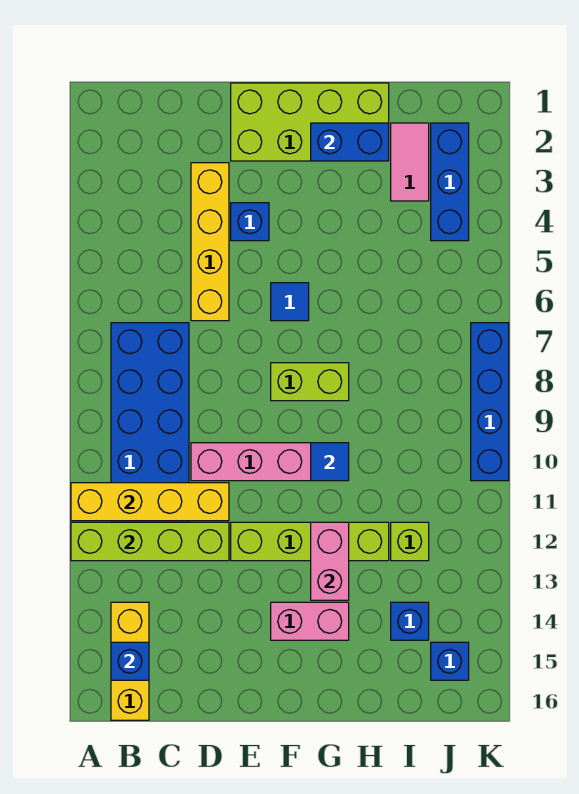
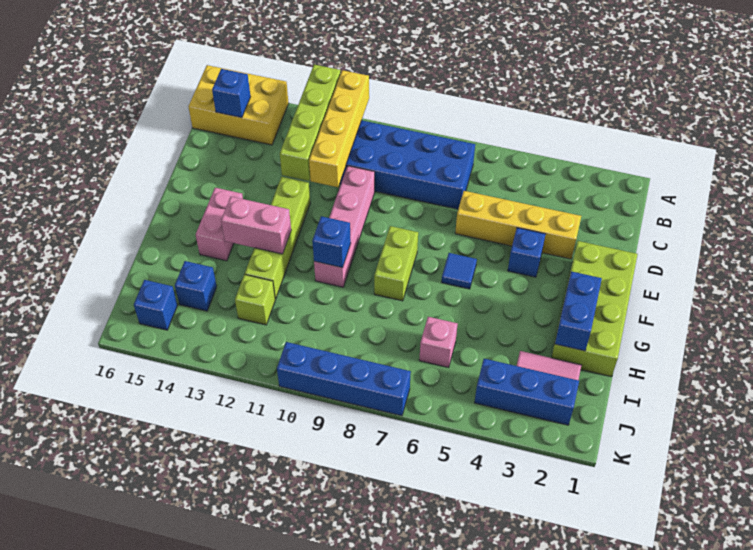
yellow brick B14:B16 level 1 -> yellow brick A14:B16 level 1
blue tile G10 level 2 -> blue brick G10 level 2
none -> pink brick I6 level 1

